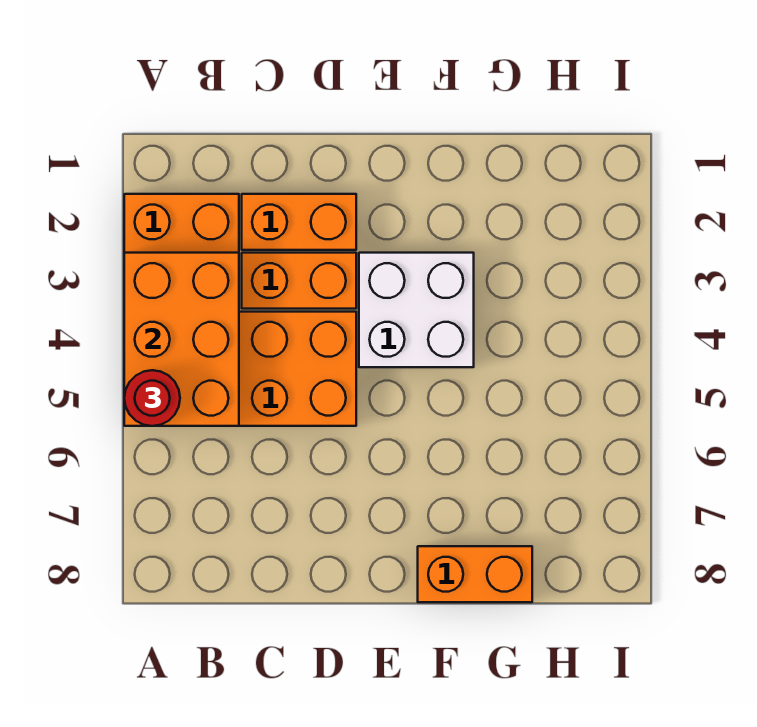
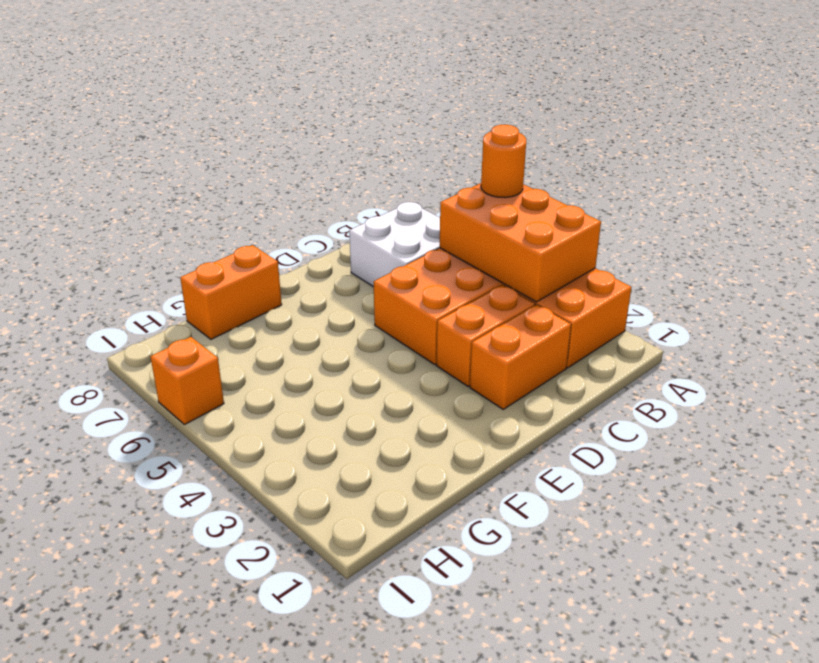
red round brick A5 level 3 -> orange round brick A5 level 3
white brick E3:F4 level 1 -> white brick B6:C7 level 1
none -> orange brick I6 level 1

